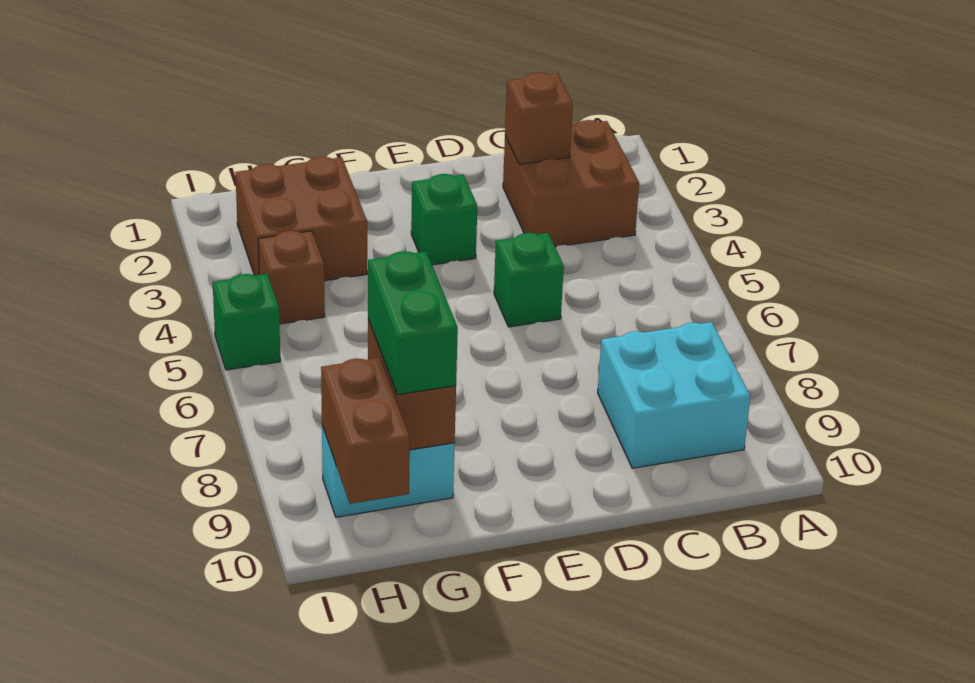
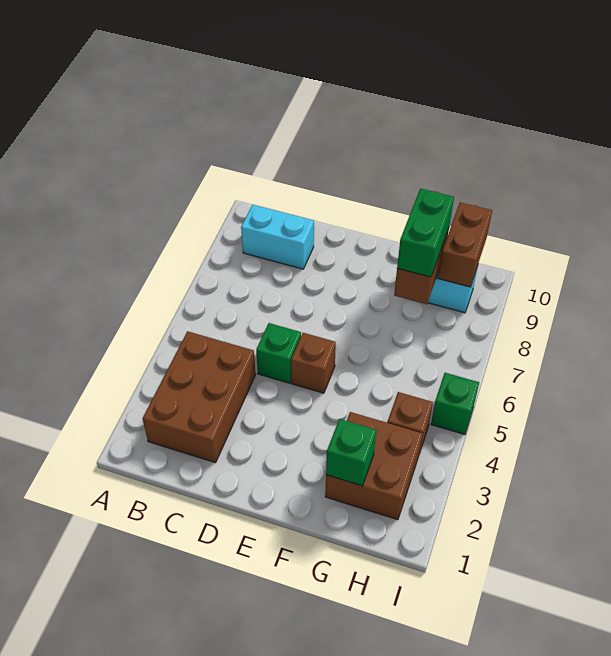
brown brick B2:C3 level 1 -> brown brick B2:C4 level 1
cyan brick B8:C9 level 1 -> cyan brick B9:C9 level 1
brown brick C2 level 2 -> brown brick E5 level 1
green brick E3 level 1 -> green brick G2 level 2

